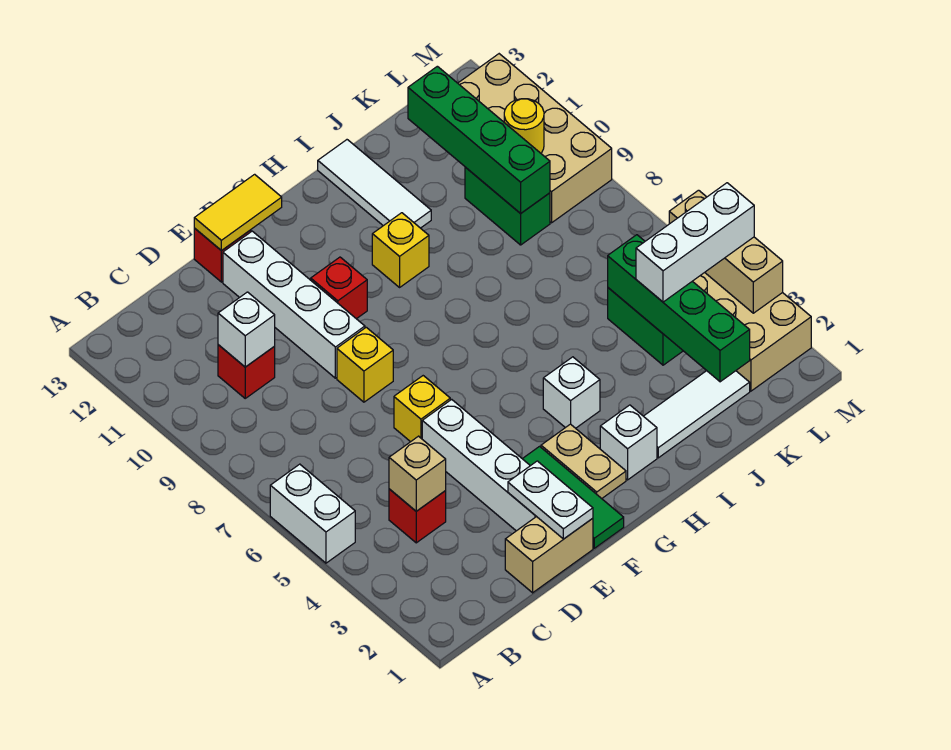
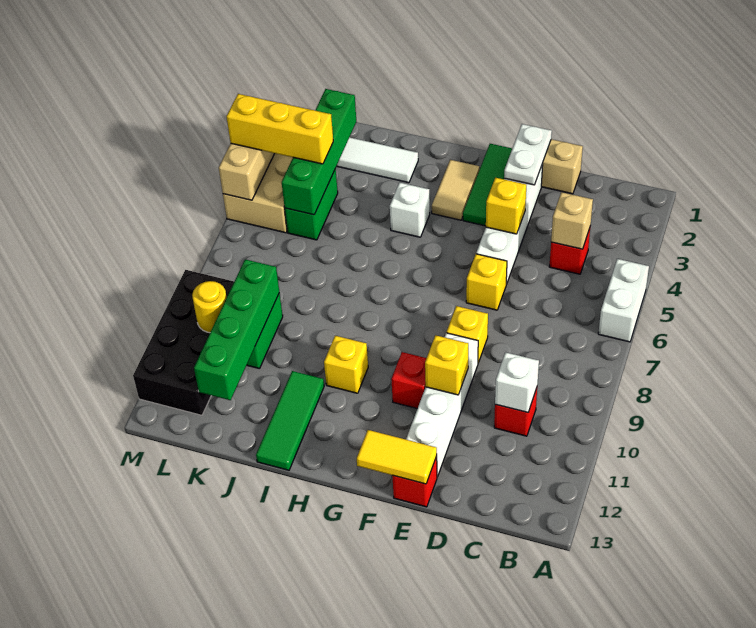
none -> yellow brick E4 level 2
none -> yellow brick E10 level 2
tan plate G2:G3 level 1 -> tan tile G2:G3 level 1
white brick H2 level 1 -> none
white tile I11:I13 level 1 -> green tile I11:I13 level 1
white brick K4:M4 level 3 -> yellow brick K4:M4 level 3
tan brick L9:M12 level 1 -> black brick L9:M12 level 1

